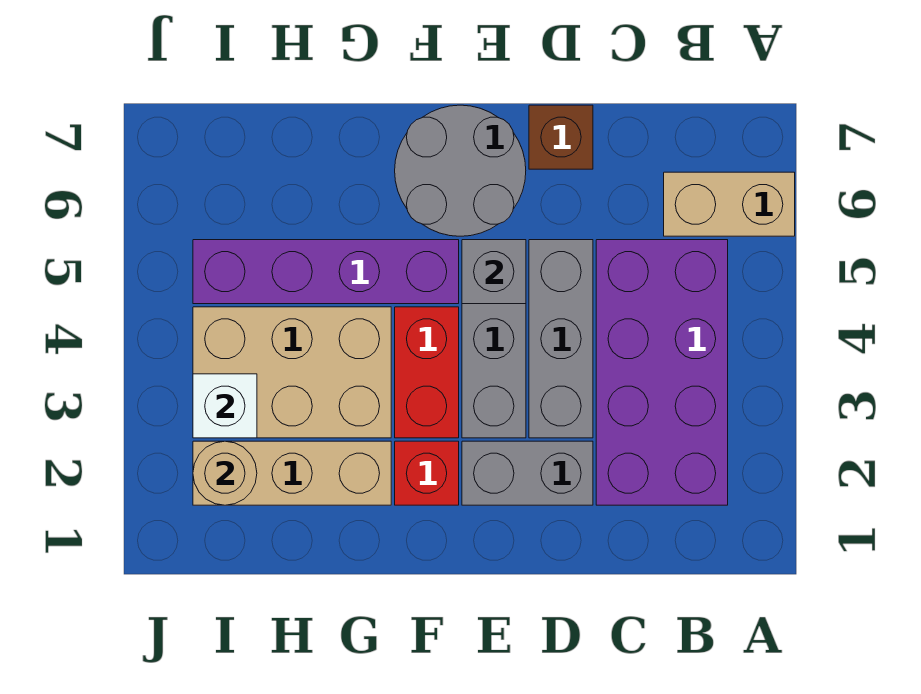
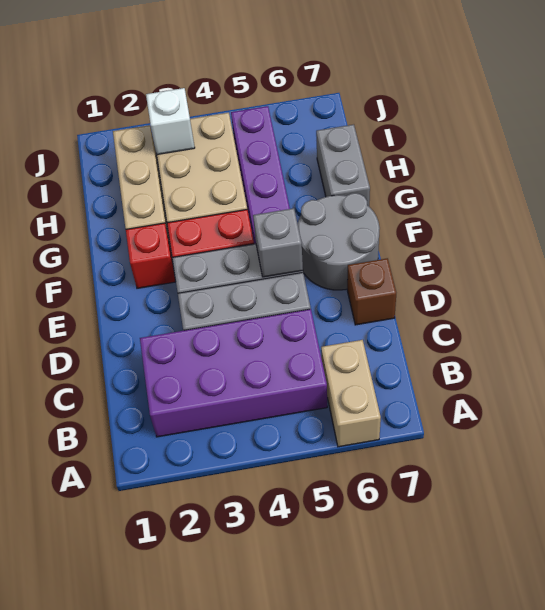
grey brick D2:E2 level 1 -> grey brick G7:H7 level 1
tan round brick I2 level 2 -> none

